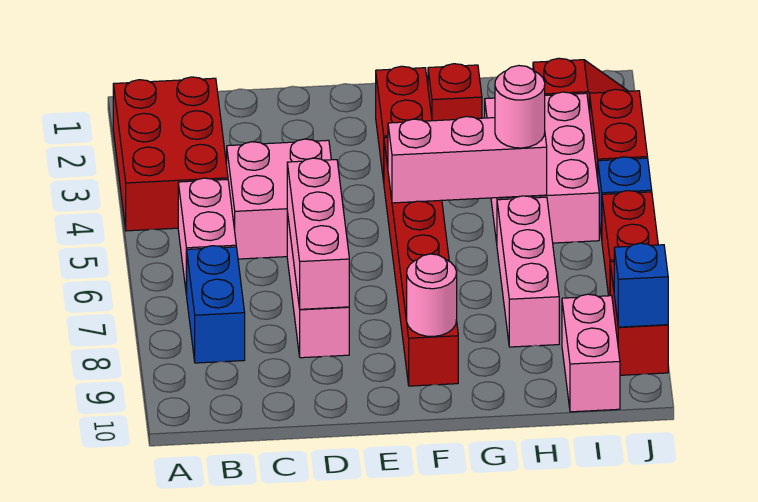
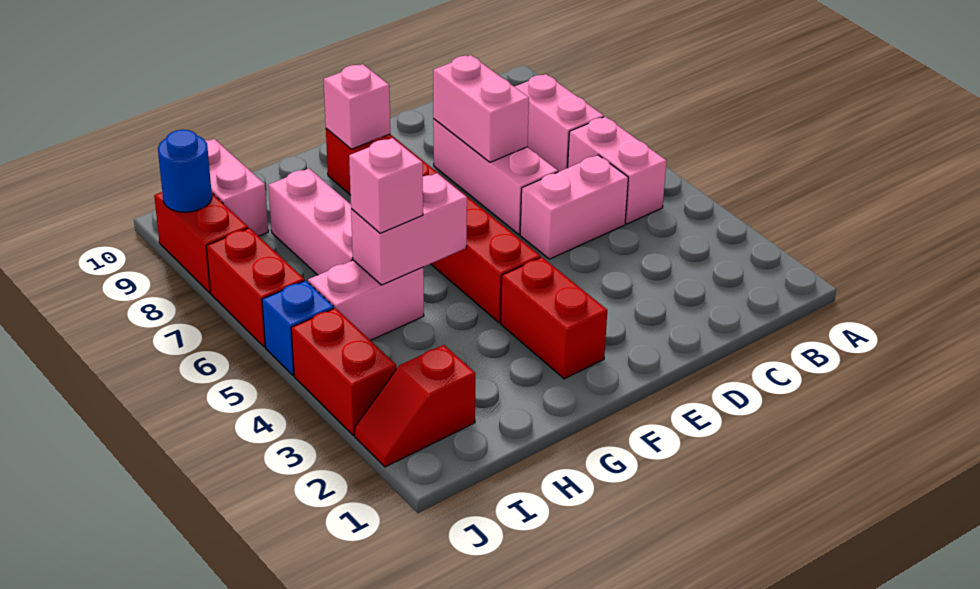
red brick A2:B4 level 1 -> none
blue brick B7:B8 level 1 -> pink brick B7:B8 level 1
pink brick C4:D5 level 1 -> pink brick C5:D5 level 1
pink brick D6:D8 level 2 -> pink brick D7:D8 level 2
pink brick F5:H5 level 2 -> pink brick G5:H5 level 2
pink round brick F9 level 2 -> pink brick F9 level 2
red brick G2 level 1 -> none
pink brick H3:I5 level 1 -> pink brick H5:I5 level 1
pink round brick H5 level 3 -> pink brick H5 level 3
blue brick J9 level 2 -> blue round brick J9 level 2

